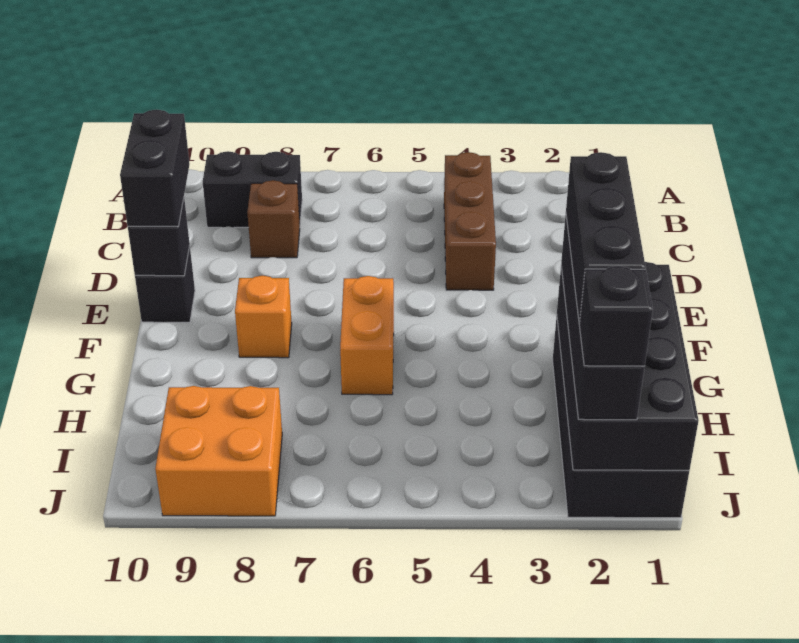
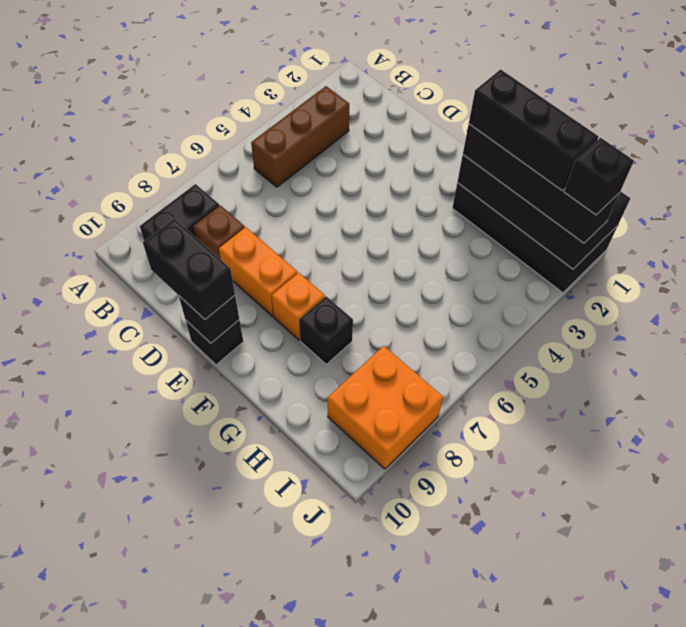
brown brick B4:D4 level 1 -> brown brick B3:B5 level 1
orange brick F6:G6 level 1 -> orange brick D8:E8 level 1
none -> black brick G8 level 1

